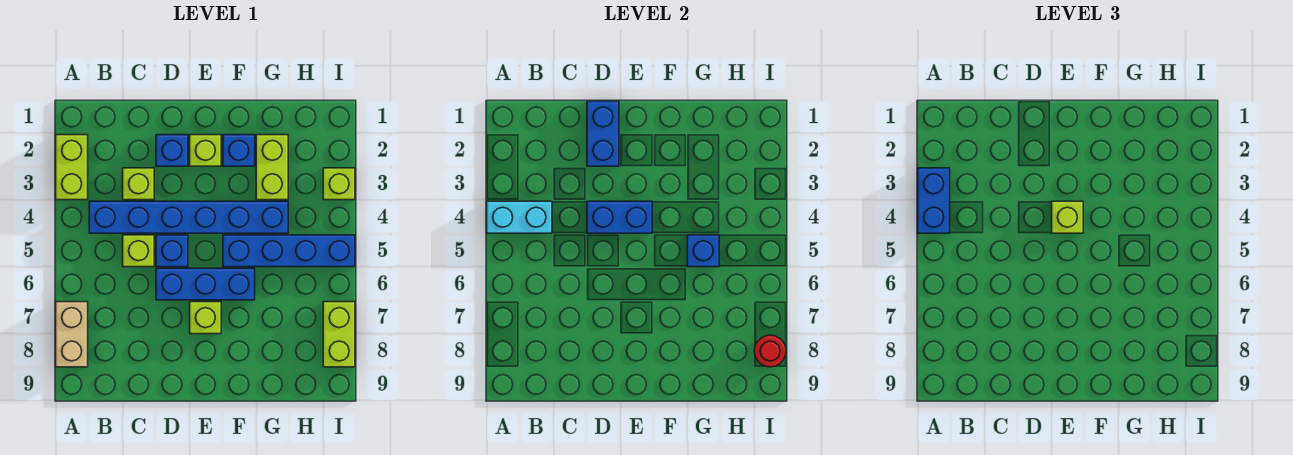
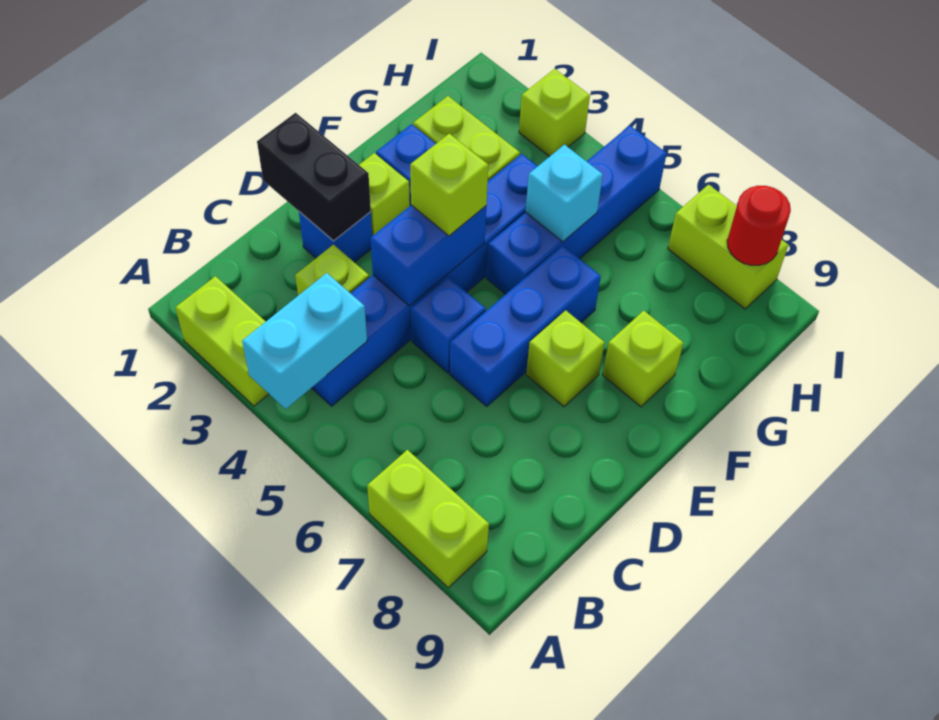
blue brick A3:A4 level 3 -> none
tan brick A7:A8 level 1 -> lime brick A7:A8 level 1
lime brick C5 level 1 -> lime brick F8 level 1
blue brick D1:D2 level 2 -> black brick D1:D2 level 2
blue brick G5 level 2 -> cyan brick G5 level 2

